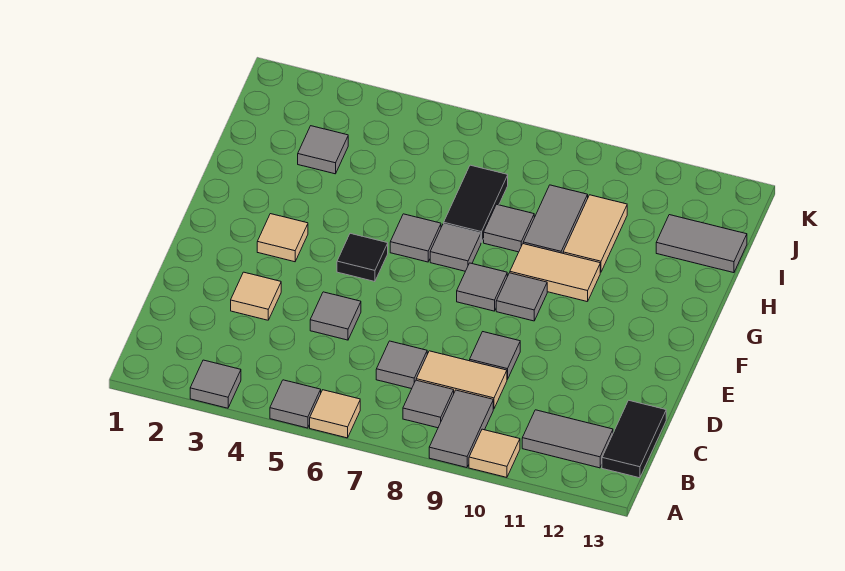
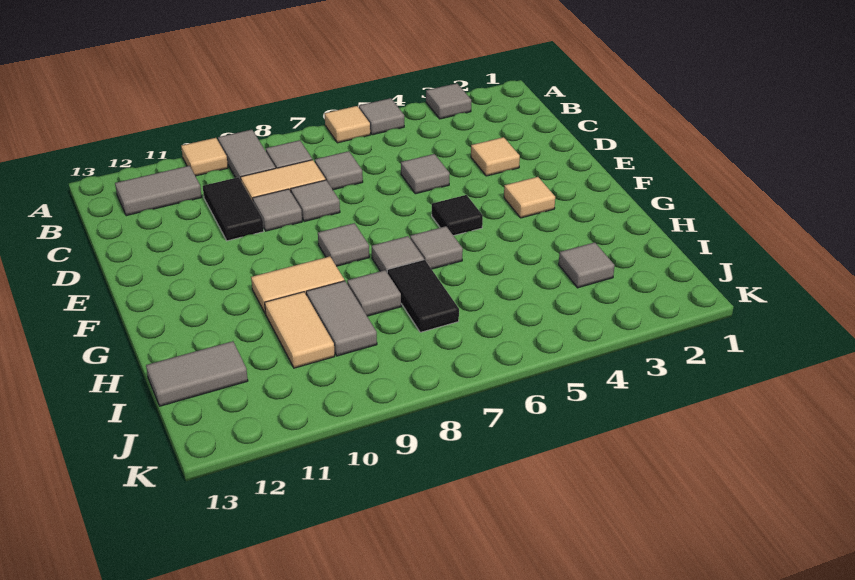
black tile B13:C13 level 1 -> black tile C10:D10 level 1
grey tile F9 level 1 -> grey tile D8 level 1

